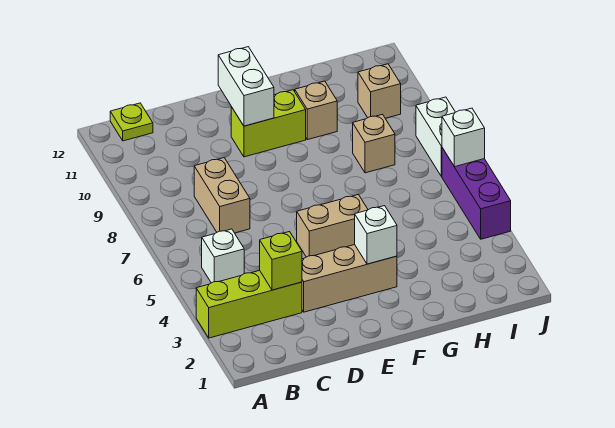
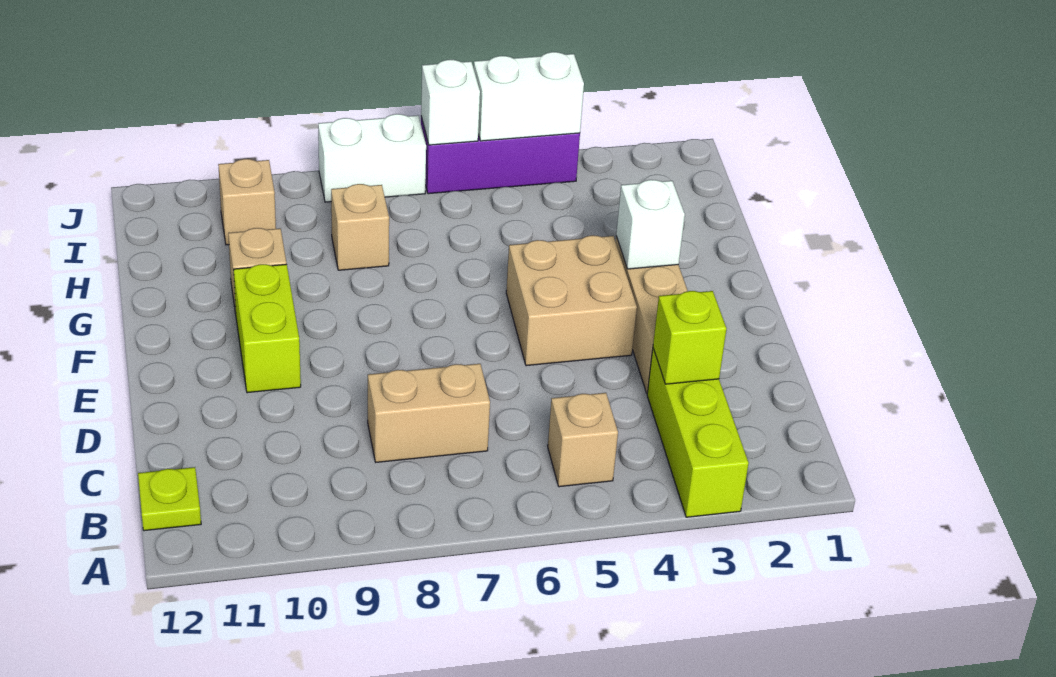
white brick B5 level 1 -> tan brick B5 level 1
tan brick E5:F5 level 1 -> tan brick E4:F5 level 1
white brick E10:E11 level 2 -> white brick J4:J5 level 2

